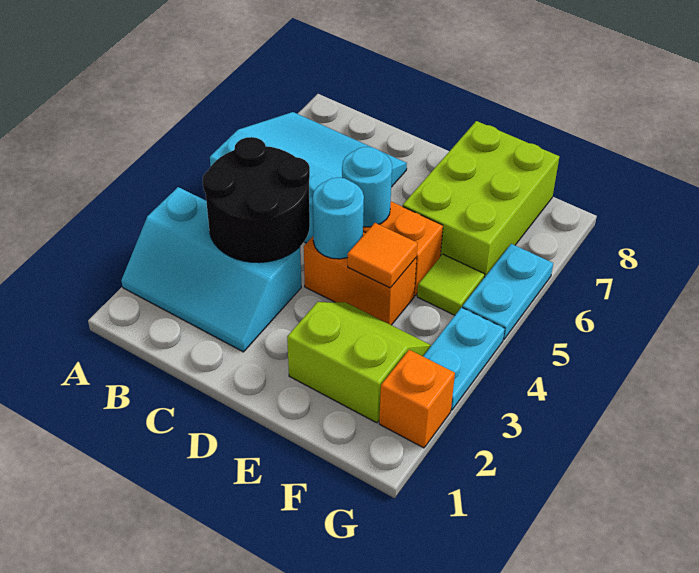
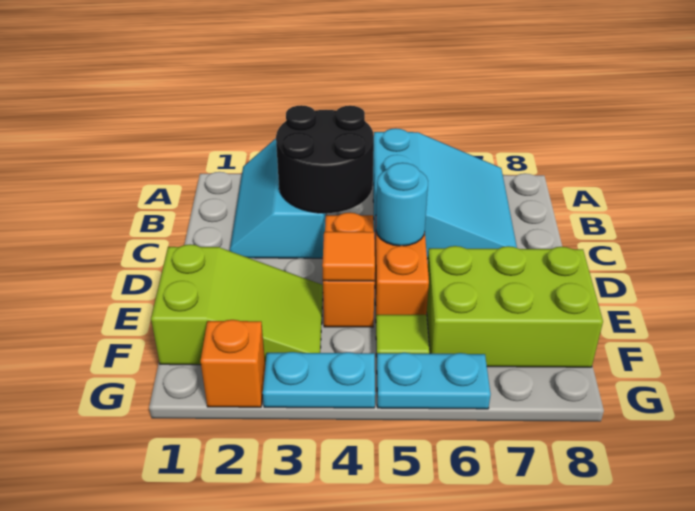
cyan round brick D4 level 2 -> none
lime slope E2:F3 level 1 top 2 -> lime slope E1:F3 level 1 top 1

